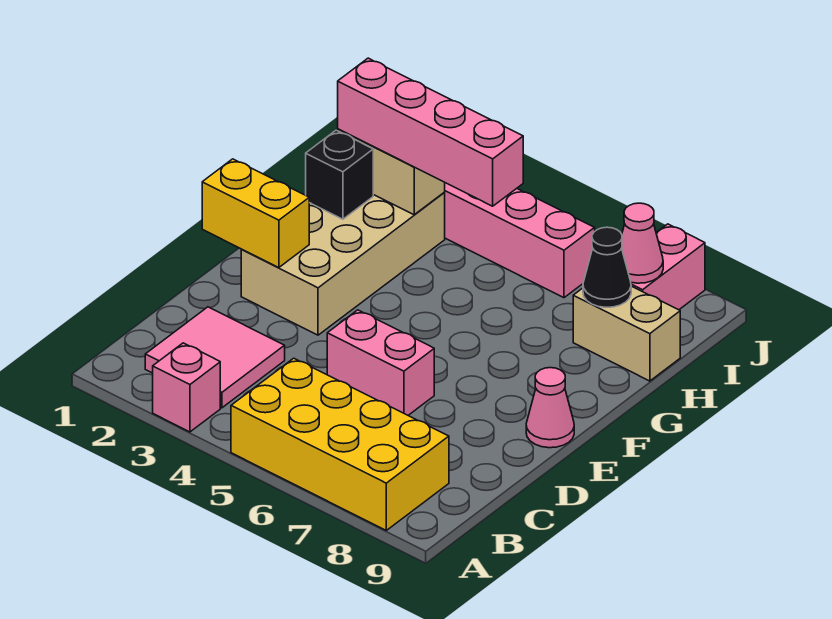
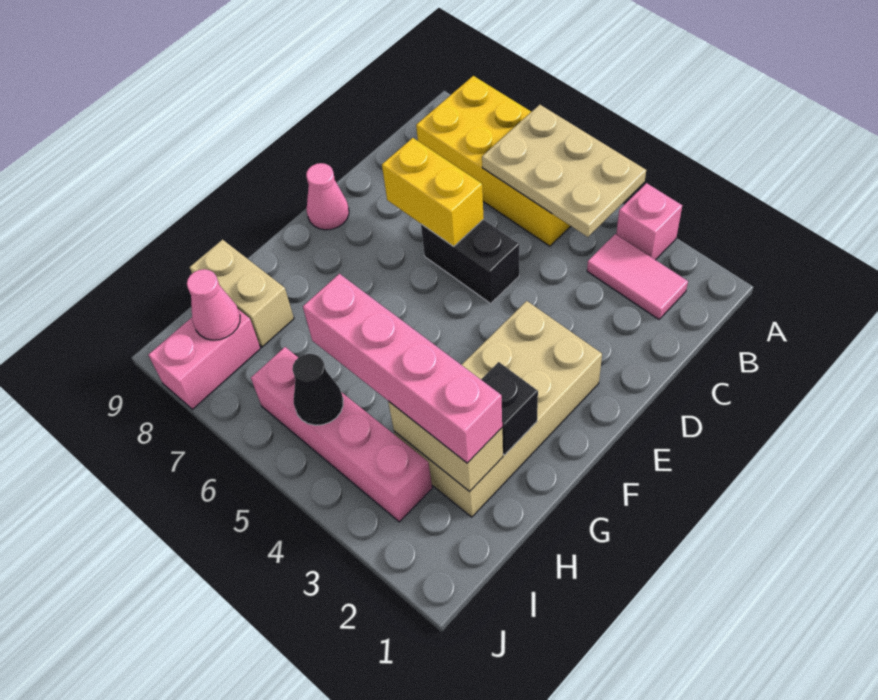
none -> tan plate A4:B6 level 2
pink tile B2:C3 level 1 -> pink tile B2:B3 level 1
pink brick D5:D6 level 1 -> black brick D5:D6 level 1
yellow brick E1:E2 level 2 -> yellow brick D6:D7 level 2
black cone H8 level 2 -> black cone I5 level 2

